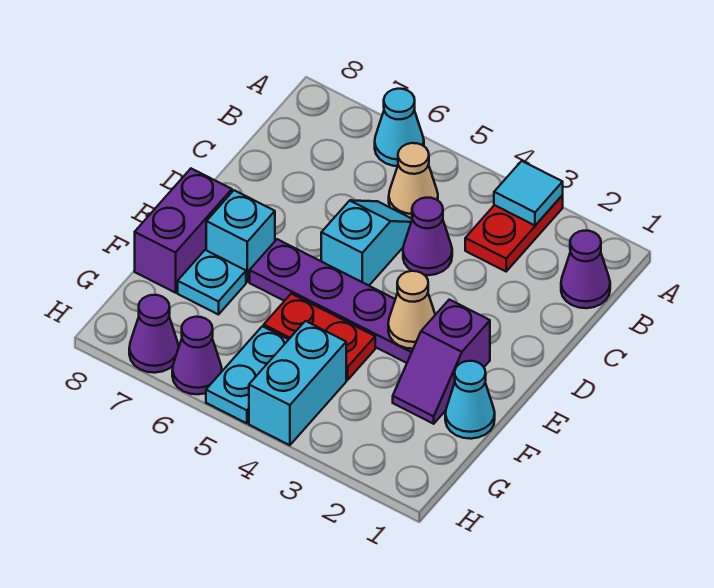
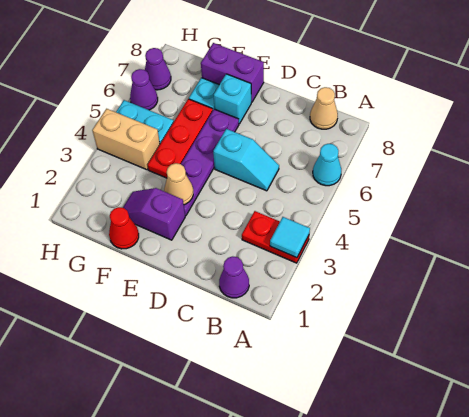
tan cone B5 level 1 -> tan cone B8 level 1
purple cone C4 level 1 -> none
cyan cone F1 level 1 -> red cone F1 level 1
red plate F4:F5 level 1 -> red plate F4:F6 level 1
cyan brick G4:H4 level 1 -> tan brick G4:H4 level 1

